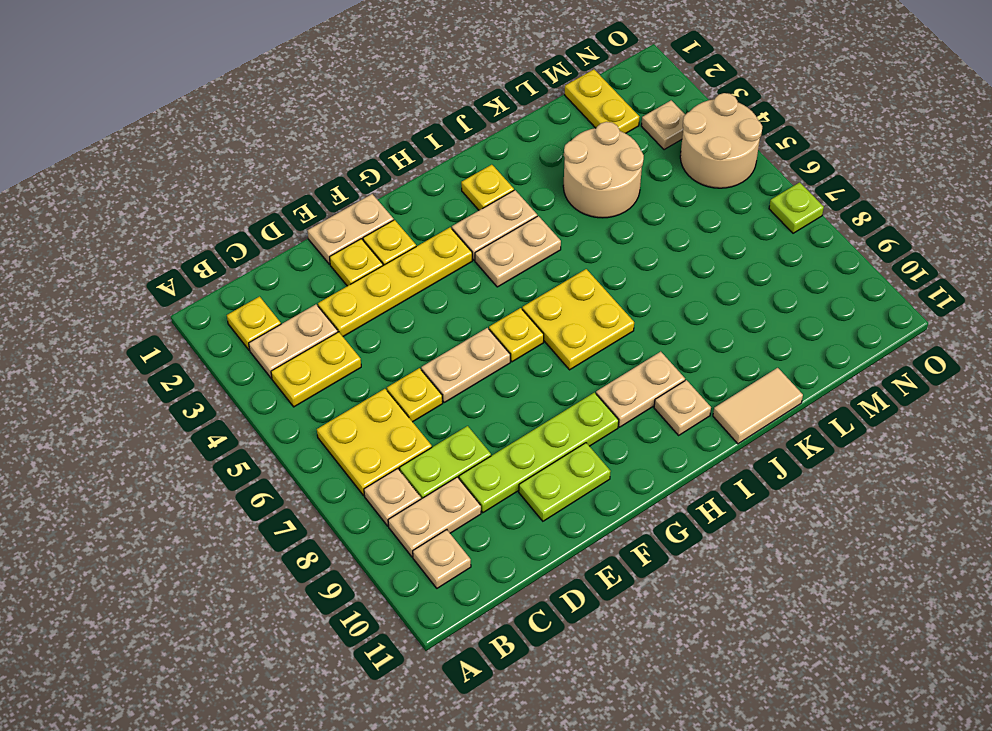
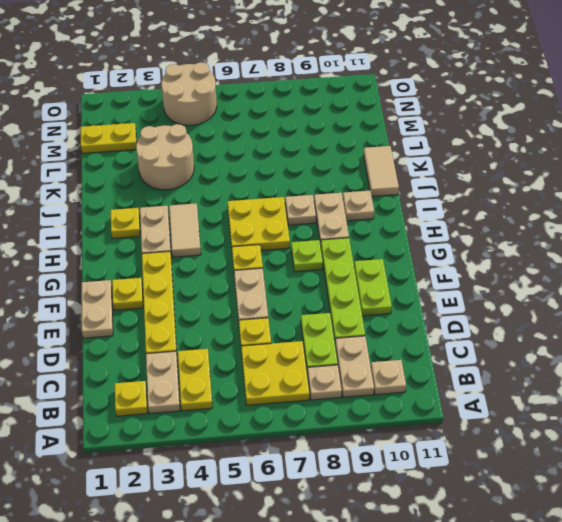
yellow plate E2 level 1 -> none
tan plate H4:I4 level 1 -> tan tile H4:I4 level 1
tan plate N3 level 1 -> tan plate I8 level 1
lime plate O7 level 1 -> lime plate G8 level 1

